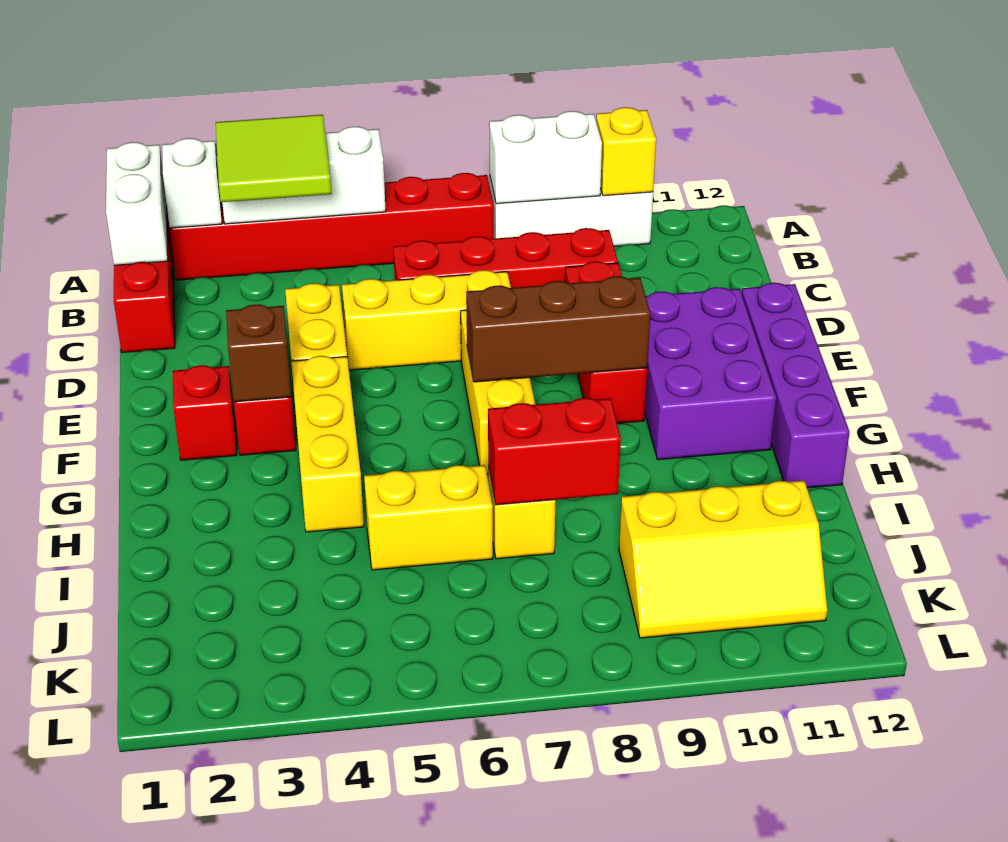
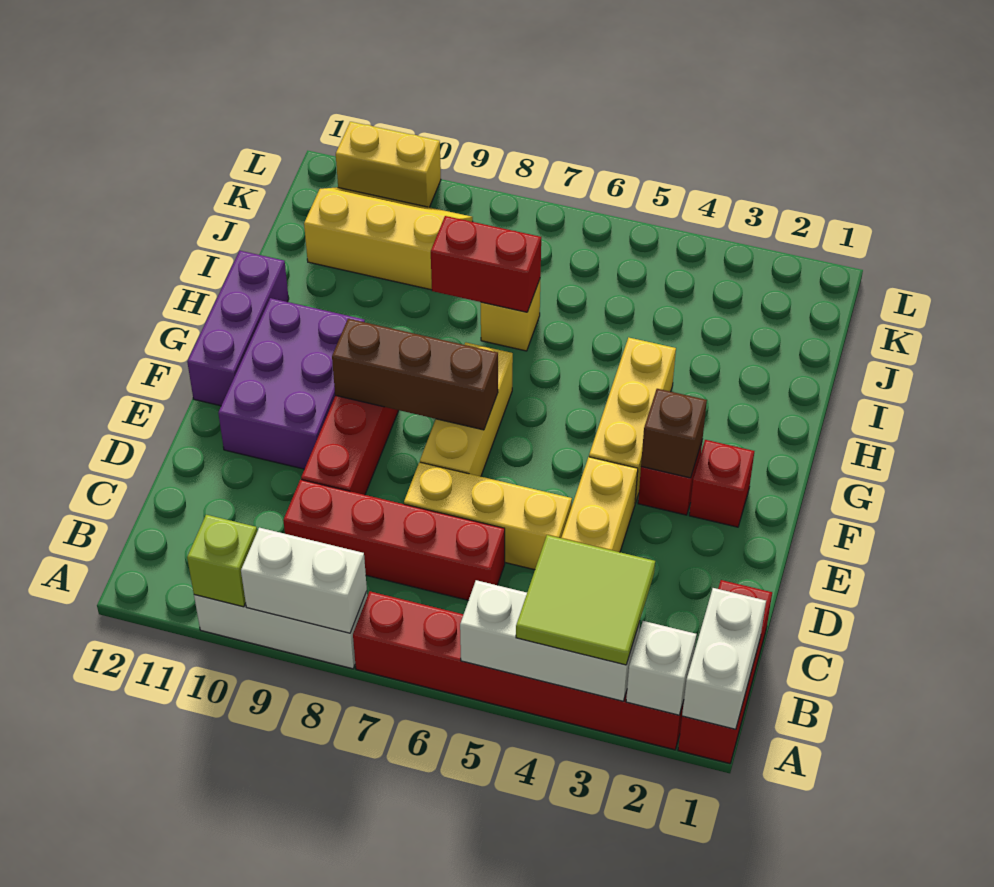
yellow brick A10 level 2 -> lime brick A10 level 2
purple brick E12:H12 level 1 -> purple brick F12:H12 level 1
yellow brick I5:I6 level 1 -> yellow brick L10:L11 level 1

